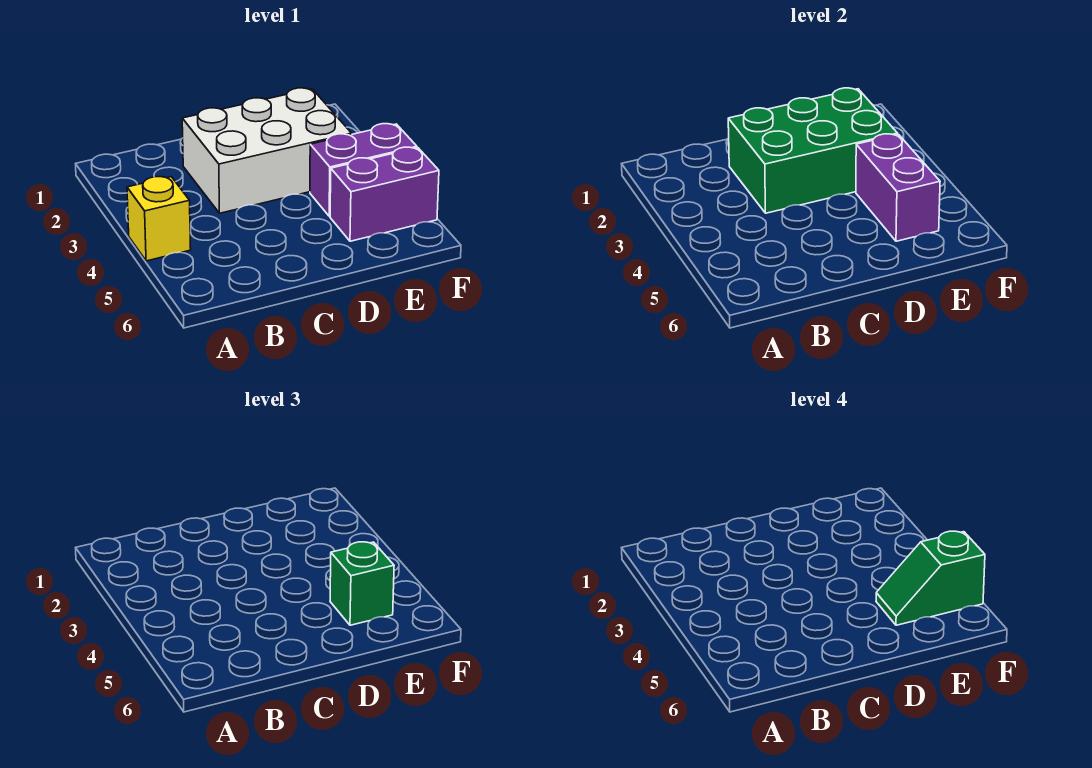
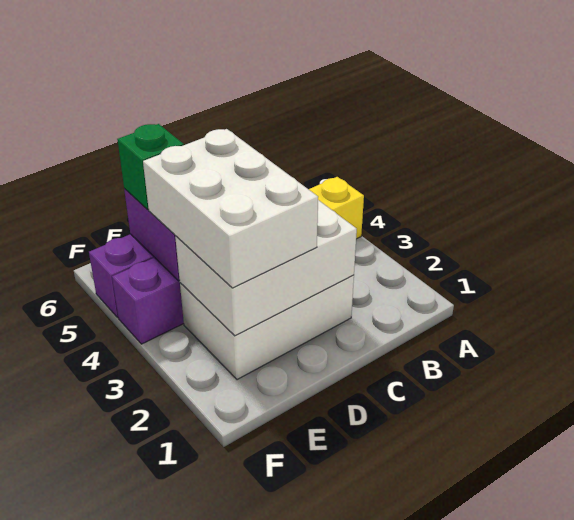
green brick C2:E3 level 2 -> white brick C2:E3 level 2
none -> white brick D2:E4 level 3
green slope E5:F5 level 4 top F -> none

